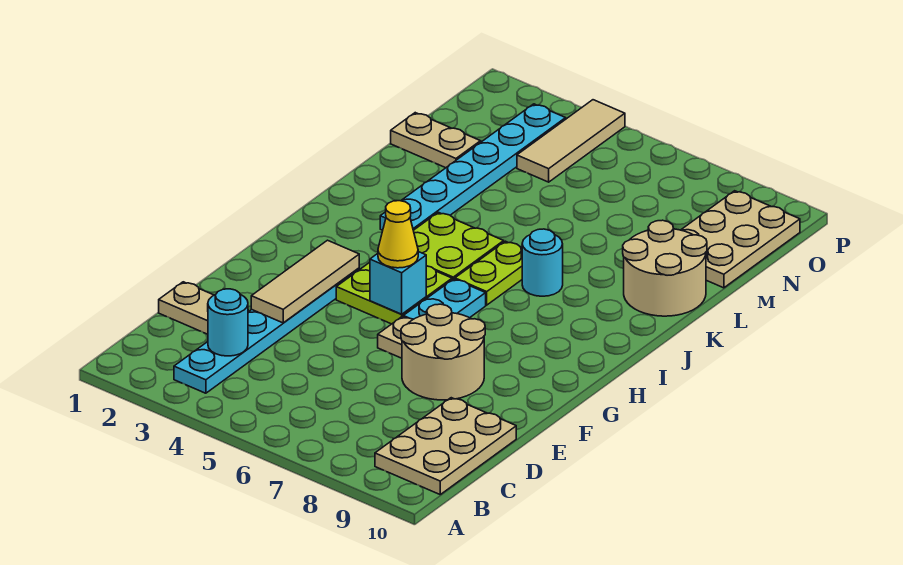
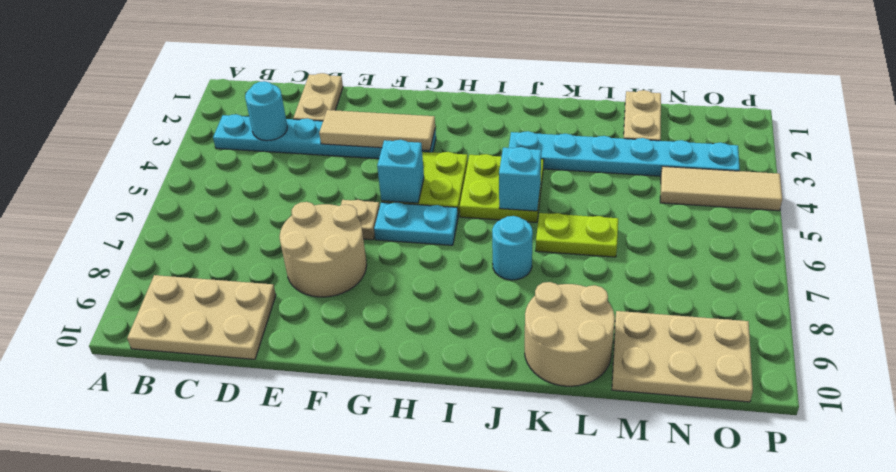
yellow cone G5 level 3 -> none
lime plate I6:J6 level 1 -> lime plate K6:L6 level 1
none -> cyan brick J5 level 2

